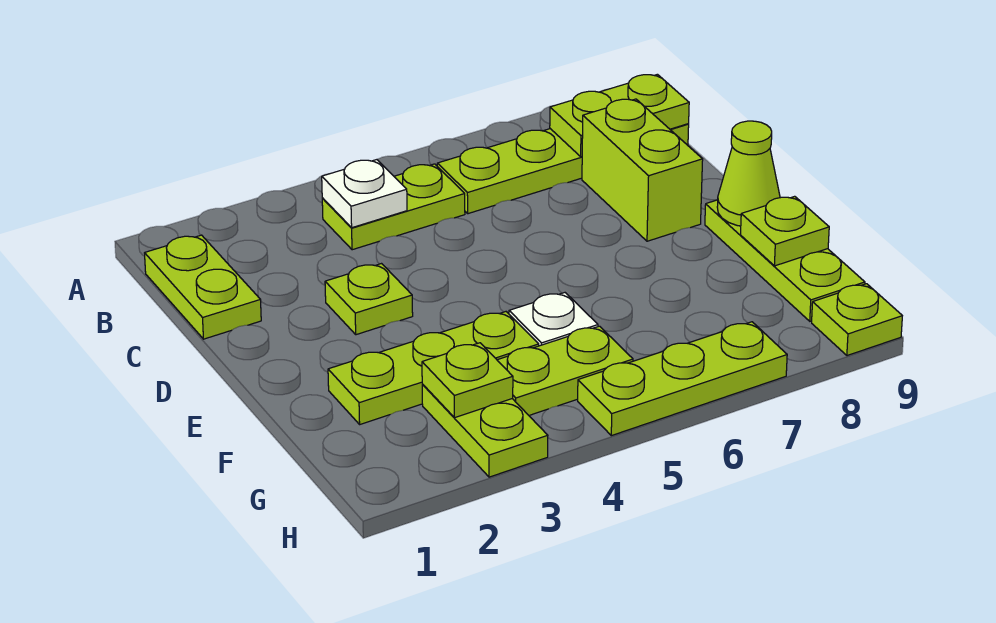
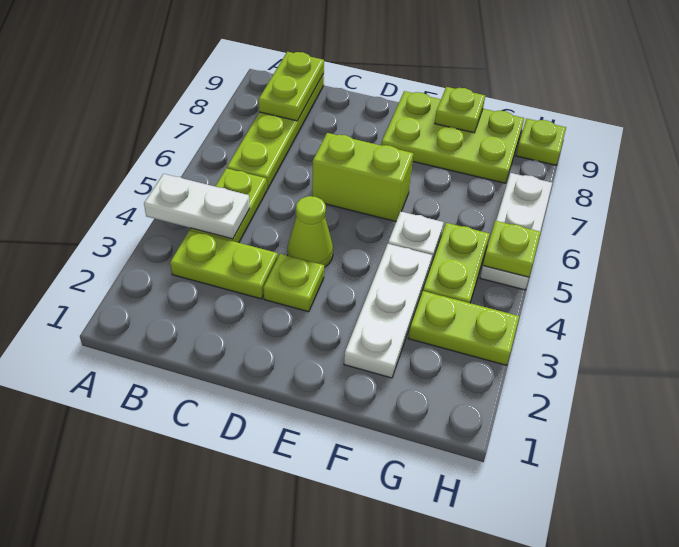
lime plate B1:C1 level 1 -> lime plate B3:C3 level 1
white plate B4 level 2 -> white plate A4:B4 level 2
lime brick C8:D8 level 1 -> lime brick D6:E6 level 1
lime plate E9:G9 level 1 -> lime plate E8:G9 level 1
lime cone E9 level 2 -> lime cone D4 level 1
lime plate F2:F4 level 1 -> white plate F2:F4 level 1
lime plate G3 level 2 -> lime plate H5 level 2
lime plate H5:H7 level 1 -> white plate H5:H7 level 1

